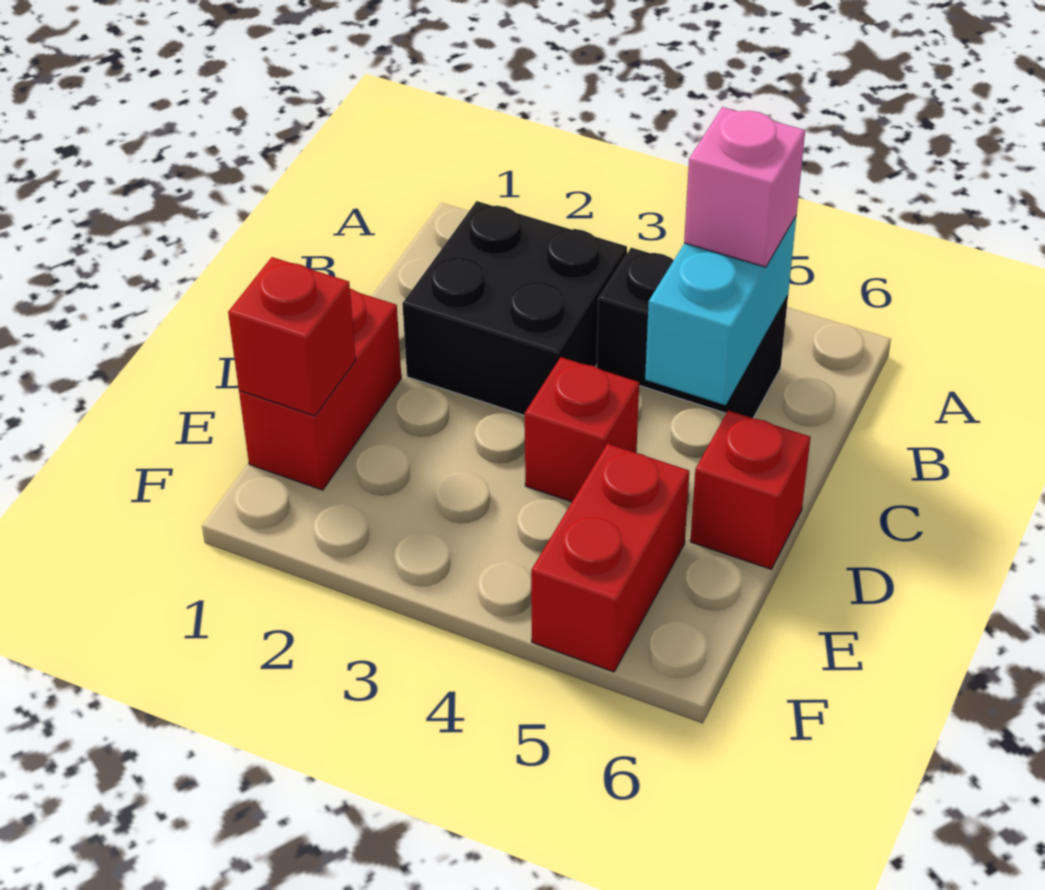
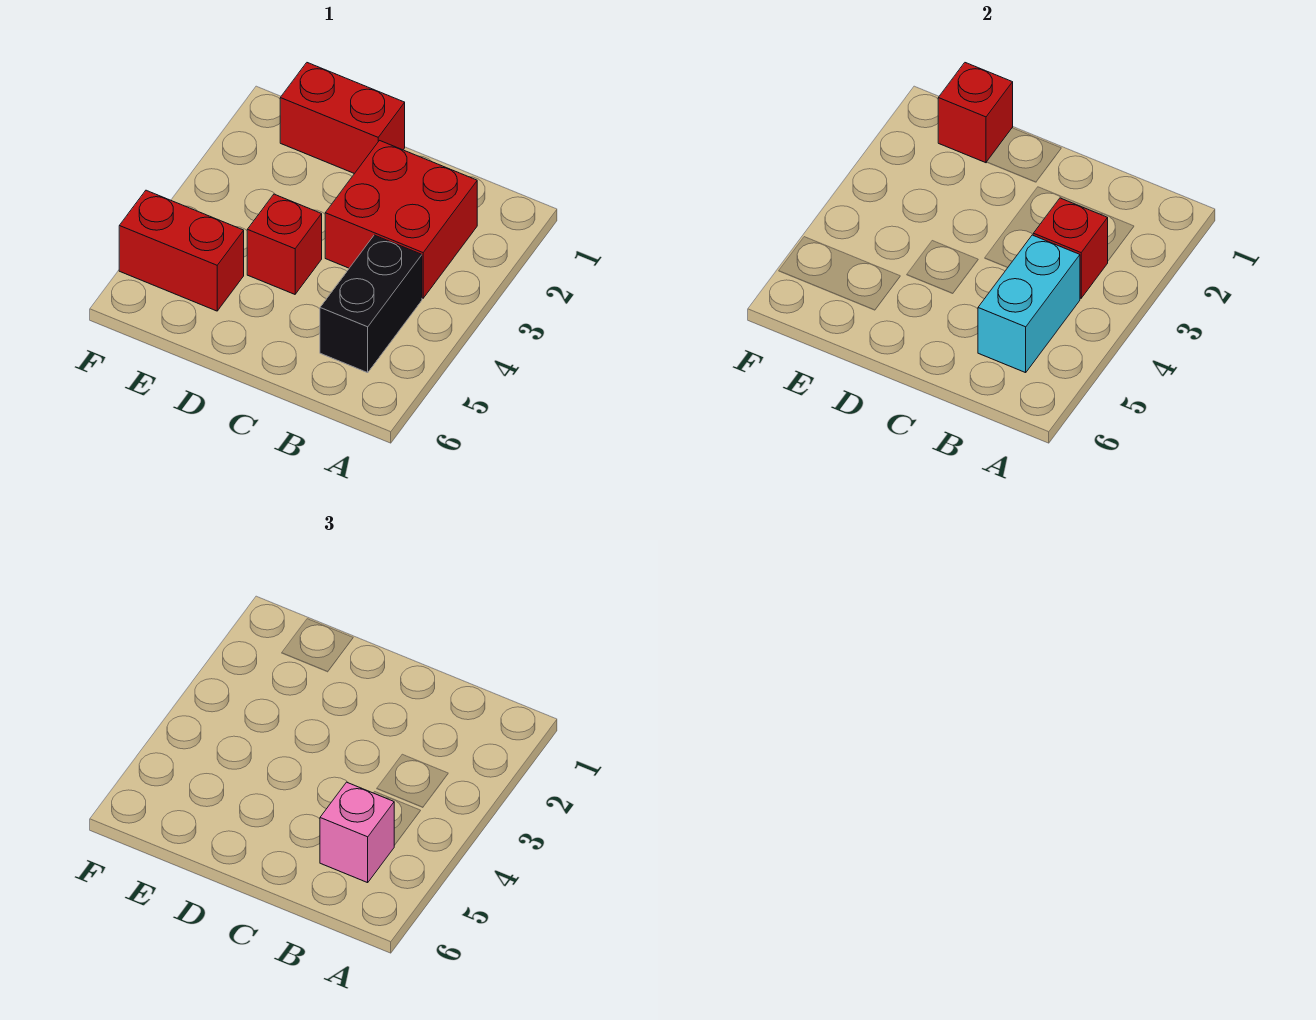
black brick B2:C3 level 1 -> red brick B2:C3 level 1
cyan brick B5:C5 level 2 -> cyan brick B4:B5 level 2
red brick D6 level 1 -> red brick B3 level 2

